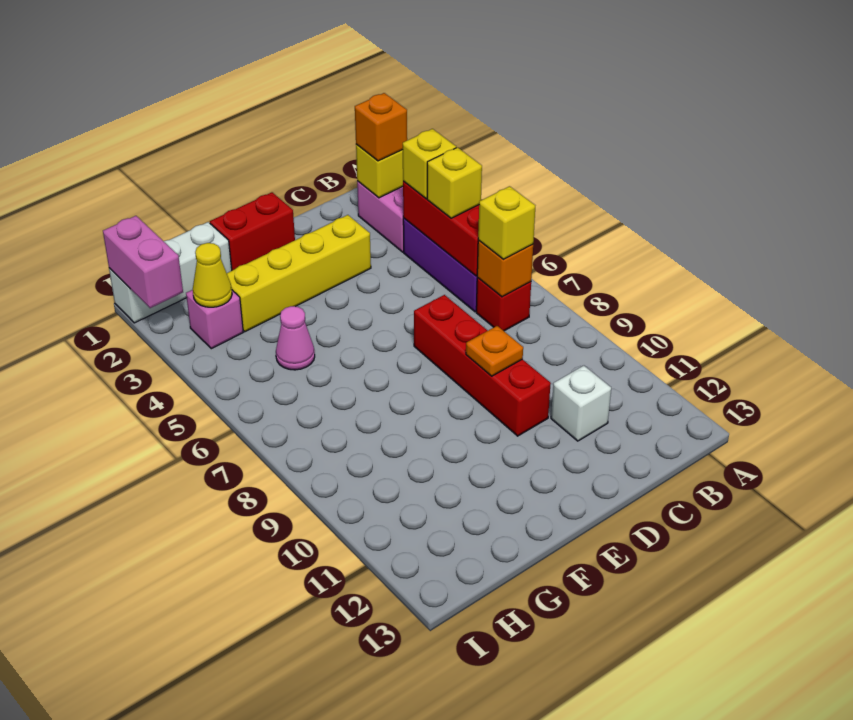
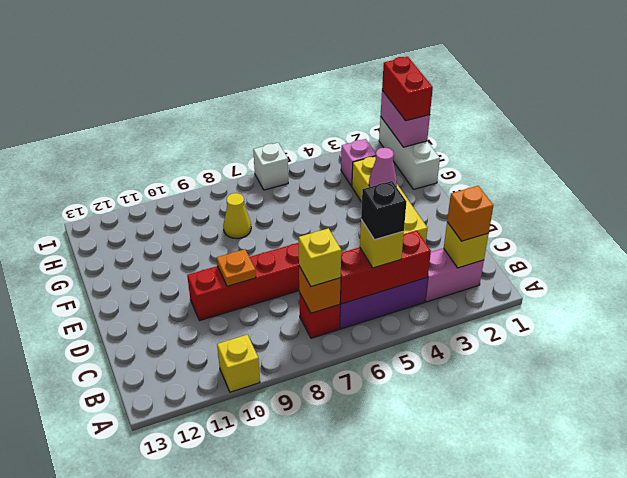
yellow brick B4 level 3 -> yellow brick A10 level 1
none -> black brick B5 level 4
white brick C11 level 1 -> white brick I6 level 1
red brick E1:F1 level 1 -> red brick H1:I1 level 3
pink cone G5 level 1 -> pink cone F3 level 2
yellow cone H3 level 2 -> yellow cone G8 level 1
pink brick I1:I2 level 2 -> pink brick H1:I1 level 2

